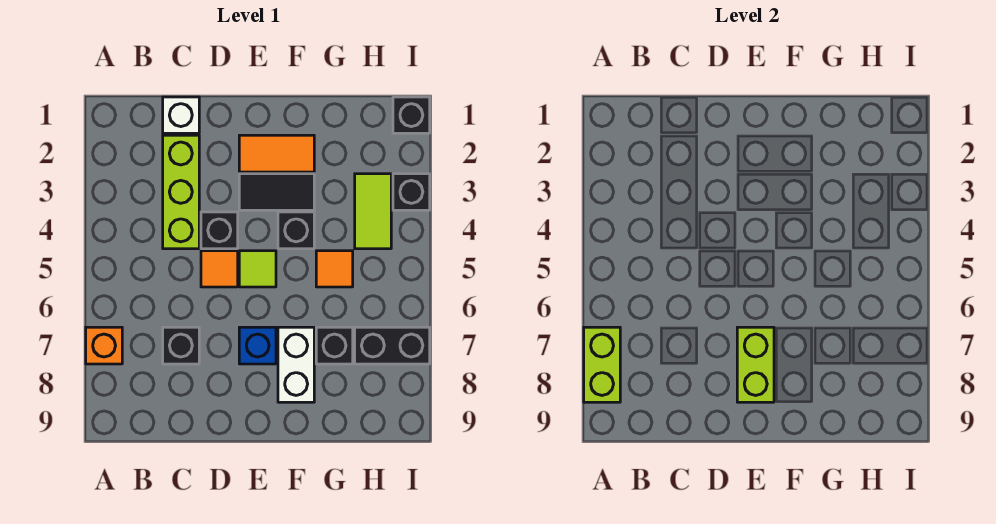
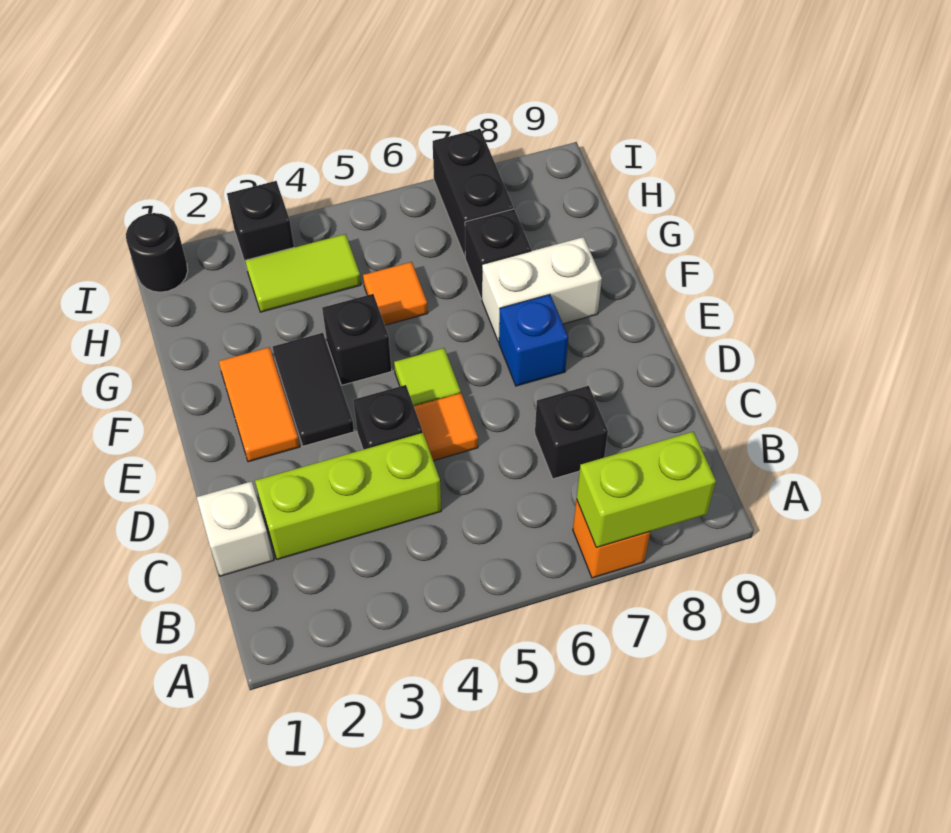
lime brick E7:E8 level 2 -> none
black brick I1 level 1 -> black round brick I1 level 1

